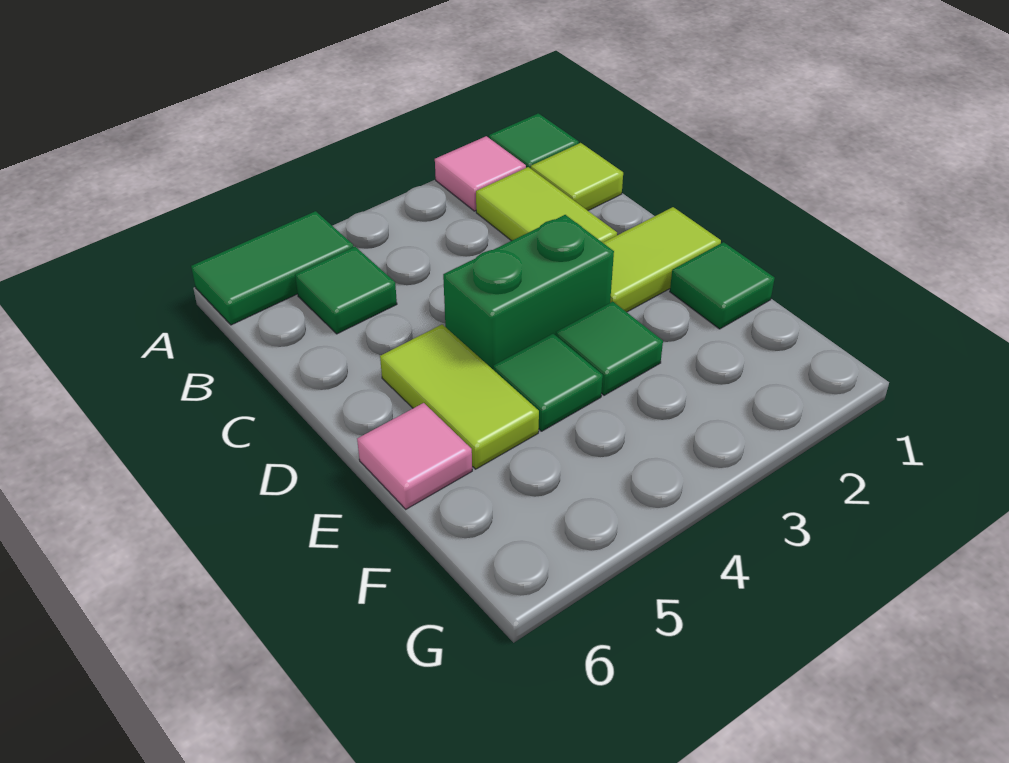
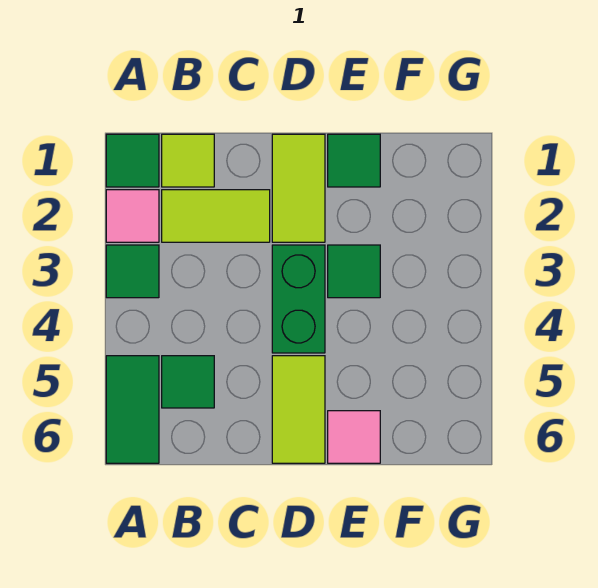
lime tile D5:E5 level 1 -> lime tile D5:D6 level 1
green tile E4 level 1 -> green tile A3 level 1

